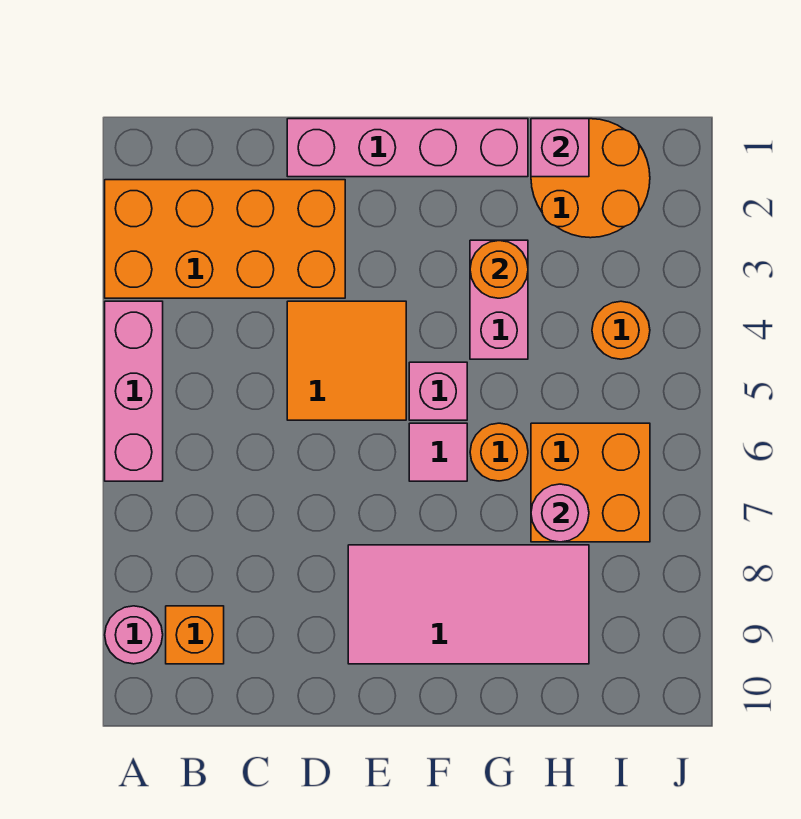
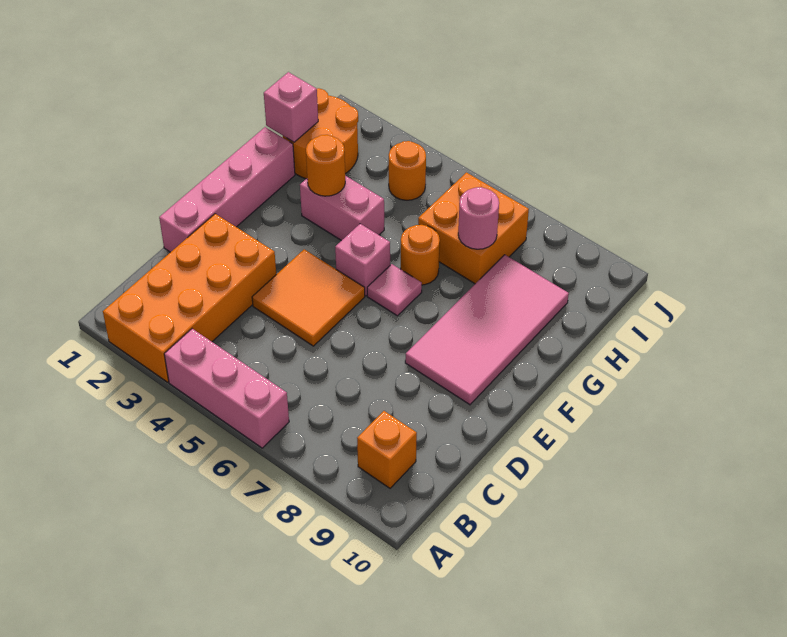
pink round brick A9 level 1 -> none

